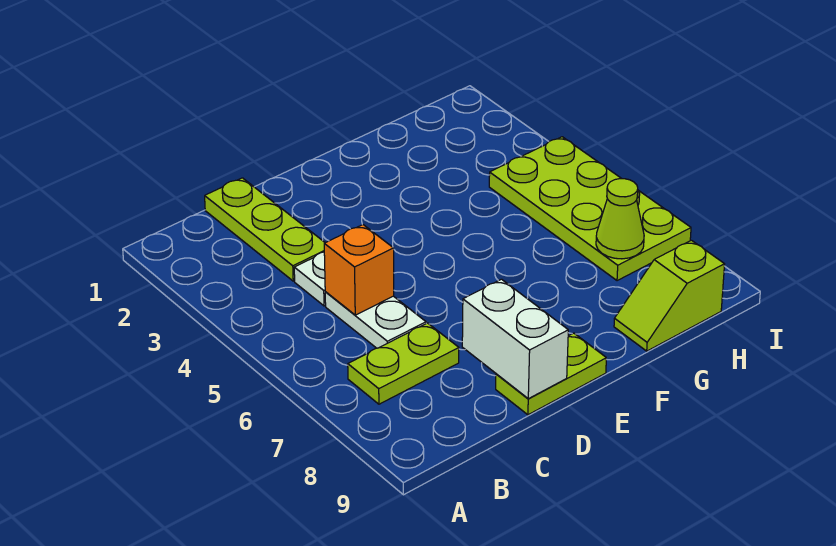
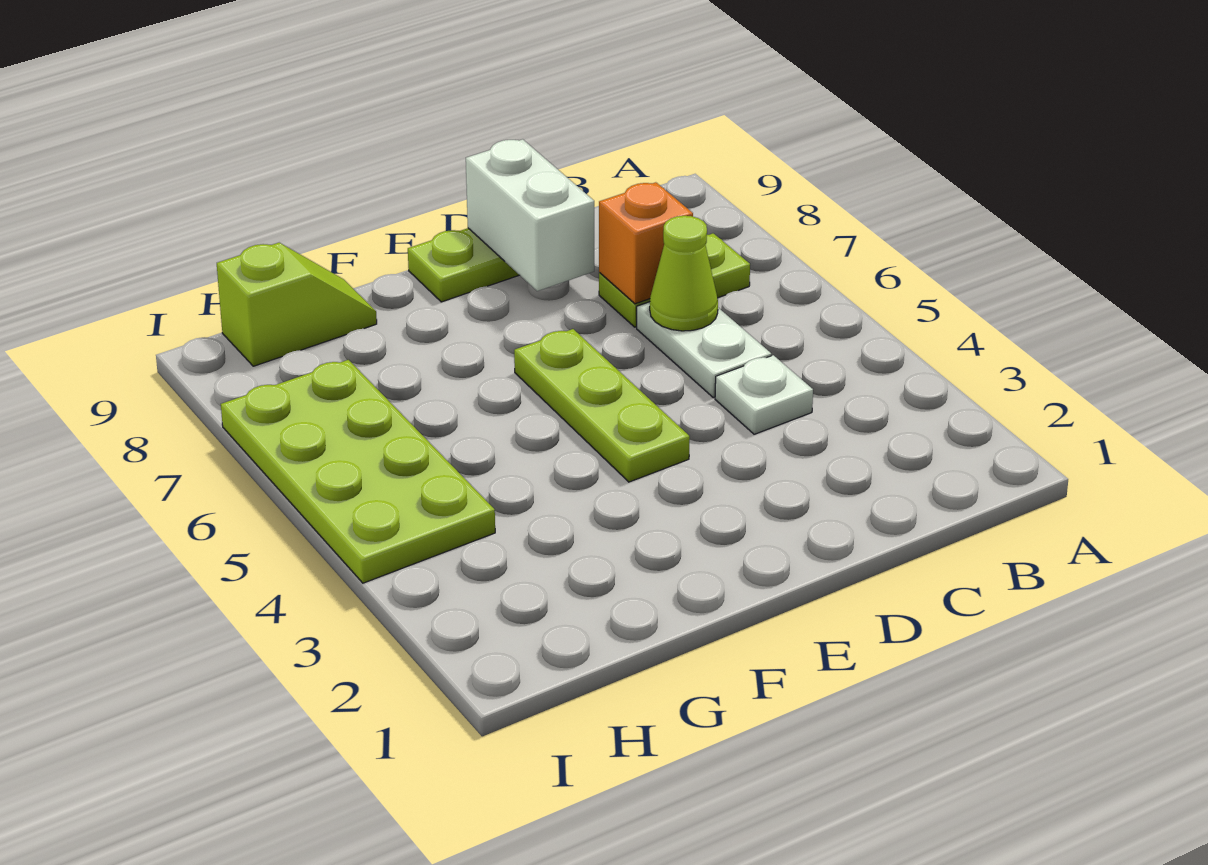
lime plate C1:C3 level 1 -> lime plate E4:E6 level 1
orange brick C5 level 2 -> orange brick C7 level 2
lime cone H7 level 2 -> lime cone C6 level 2

